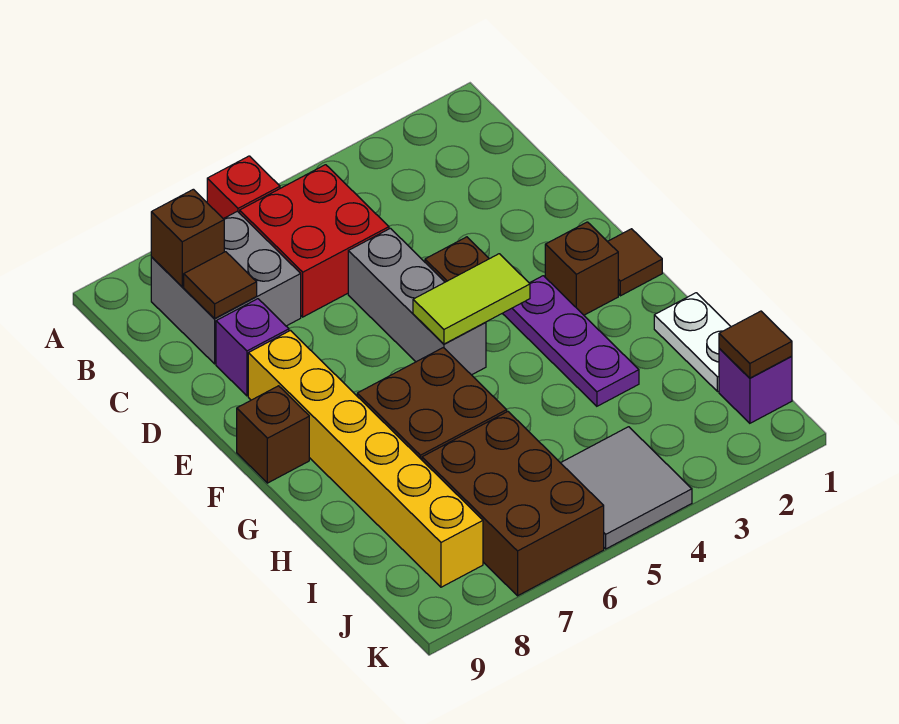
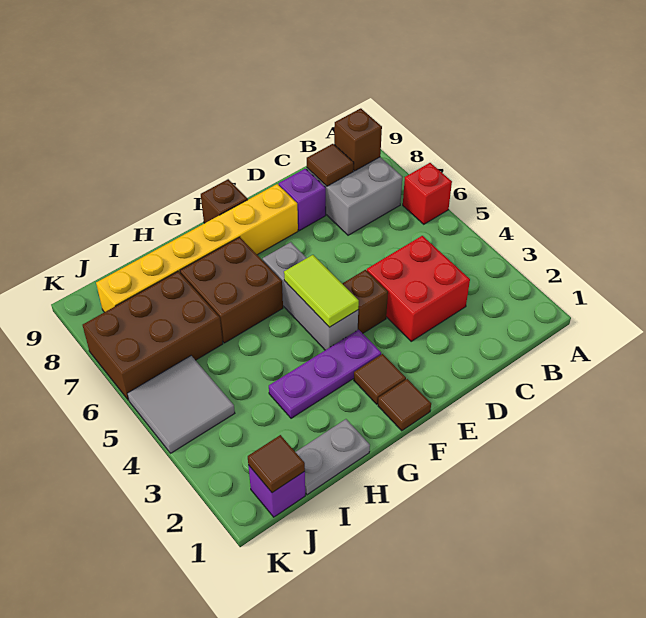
red brick B5:C6 level 1 -> red brick C3:D4 level 1
grey brick D5:F5 level 1 -> grey brick F4:F6 level 1
brown brick F2 level 1 -> brown tile F2 level 1
white plate H1:I1 level 1 -> grey plate H1:I1 level 1

